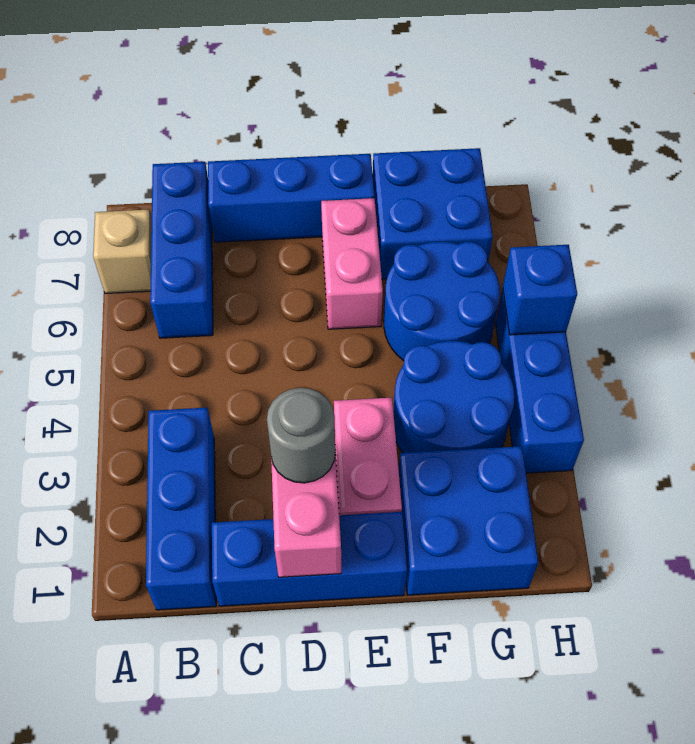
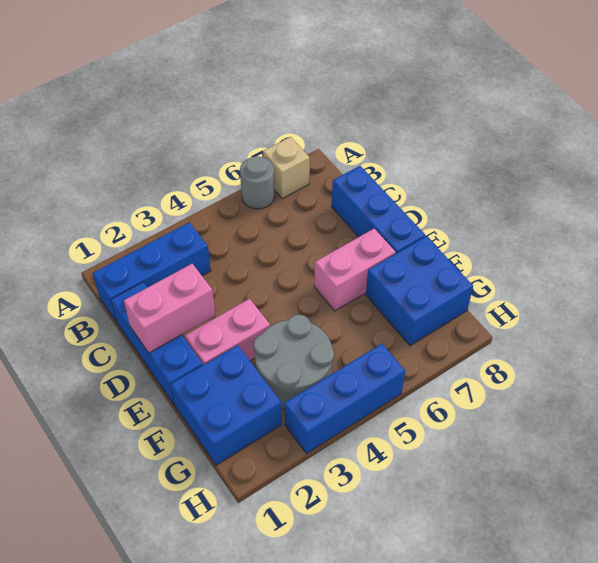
blue brick B6:B8 level 1 -> none
grey round brick D2 level 3 -> grey round brick A6 level 1
blue round brick F3:G4 level 1 -> grey round brick F3:G4 level 1
blue round brick F5:G6 level 1 -> none
blue brick H5 level 2 -> none

